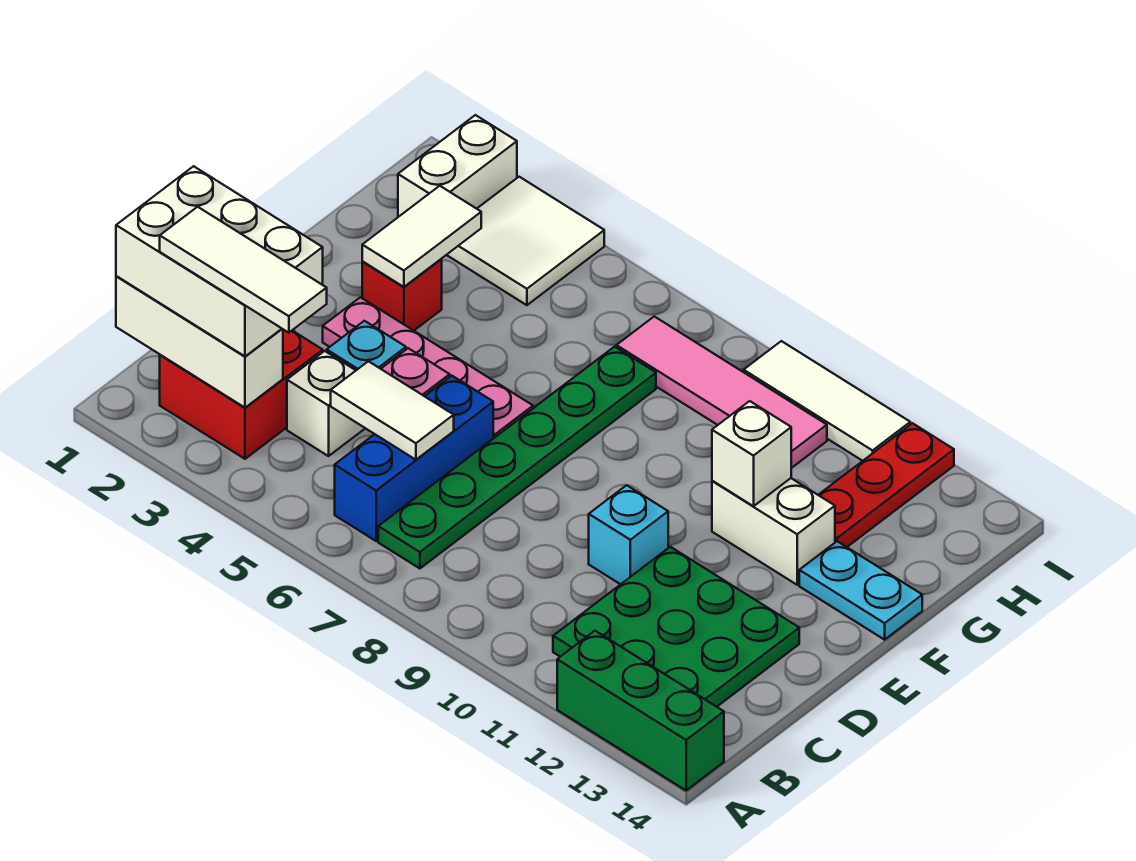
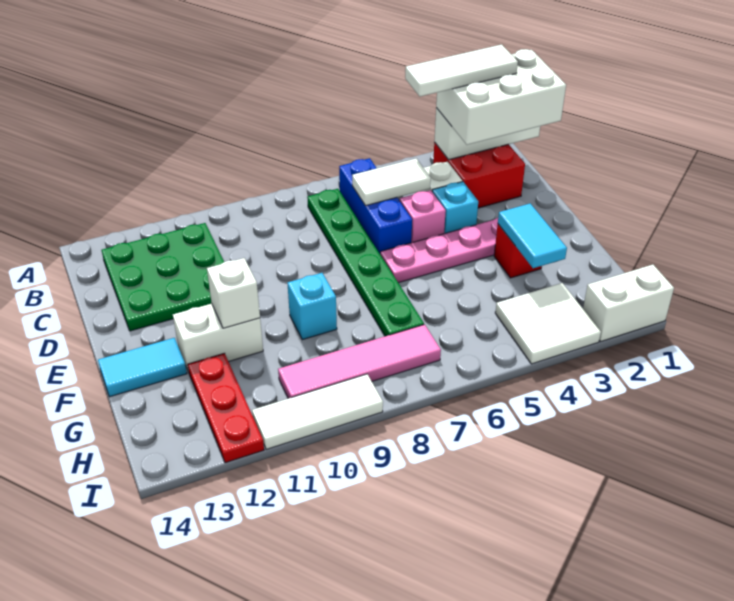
green brick A12:A14 level 1 -> none
cyan brick D10 level 1 -> cyan brick F9 level 1
white tile F3:G3 level 2 -> cyan tile F3:G3 level 2
cyan plate F13:F14 level 1 -> cyan tile F13:F14 level 1
white brick H2:I2 level 1 -> white brick I1:I2 level 1

